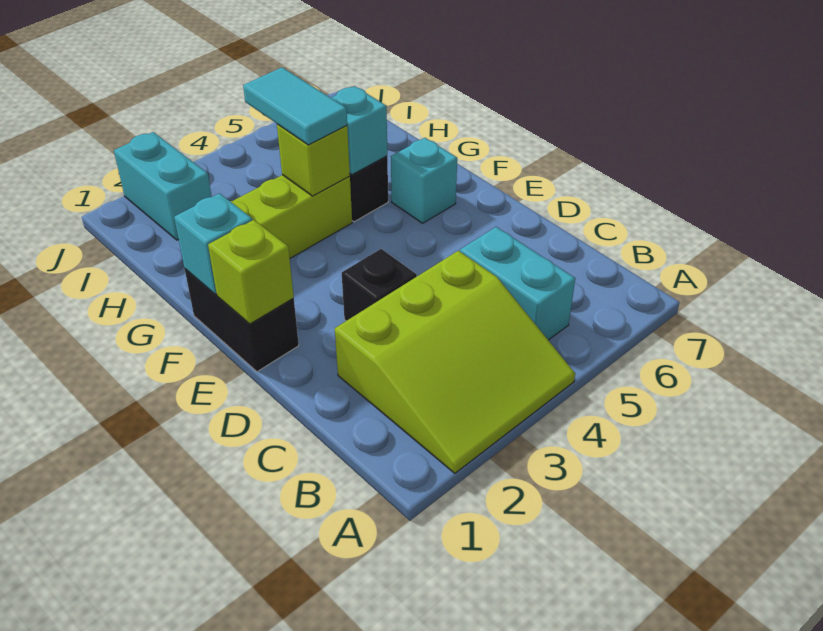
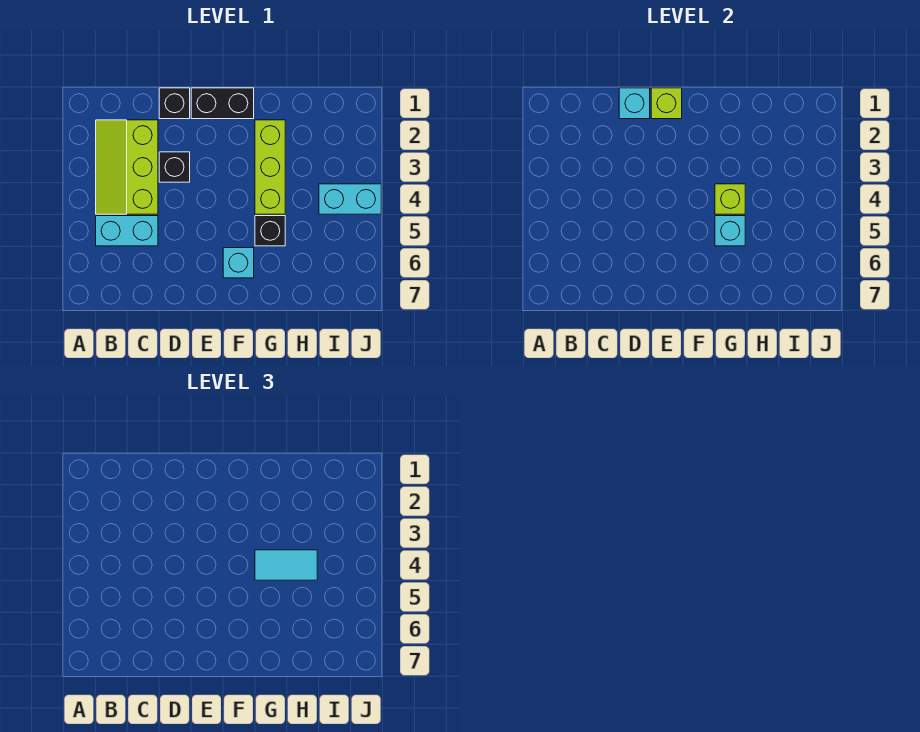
lime slope A2:C4 level 1 top C -> lime slope B2:C4 level 1 top C
none -> black brick D1 level 1
cyan brick F1 level 2 -> cyan brick D1 level 2
cyan brick I2:J2 level 1 -> cyan brick I4:J4 level 1

